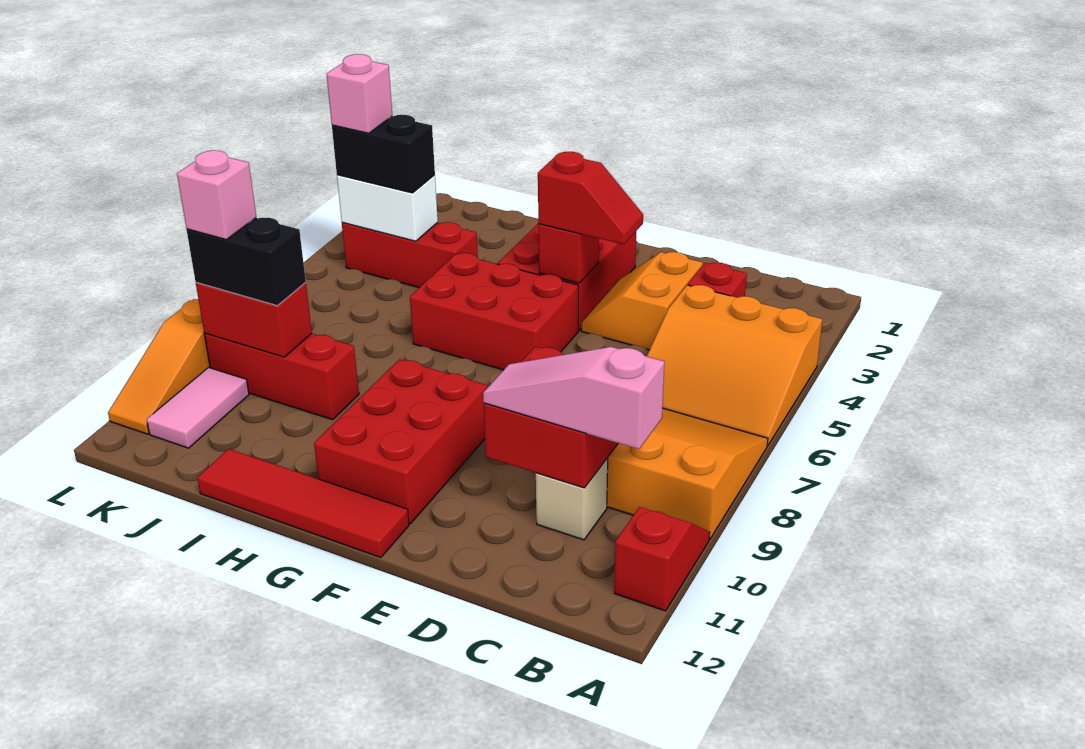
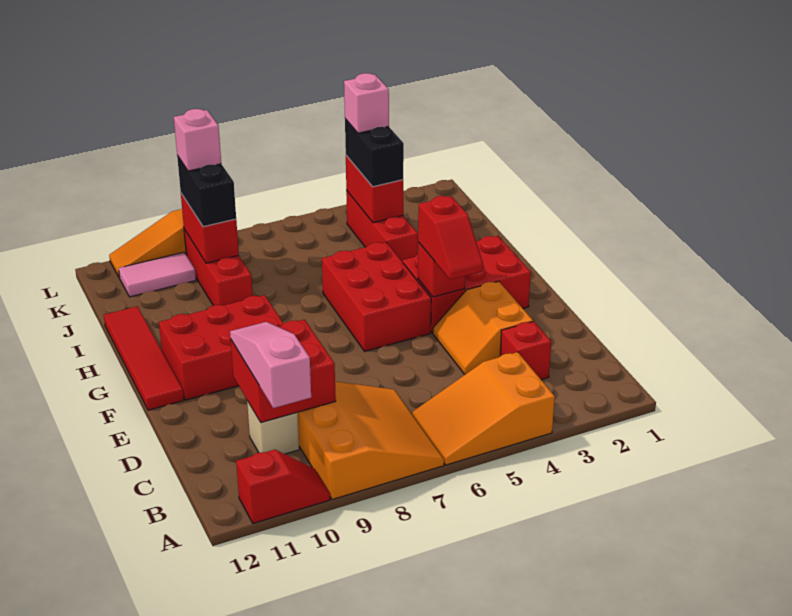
orange slope A4:C6 level 1 top 4 -> orange slope A4:B6 level 1 top 4
orange slope D3:E4 level 1 top D -> orange slope D3:E4 level 1 top 3
white brick J4:K4 level 2 -> red brick J4:K4 level 2

